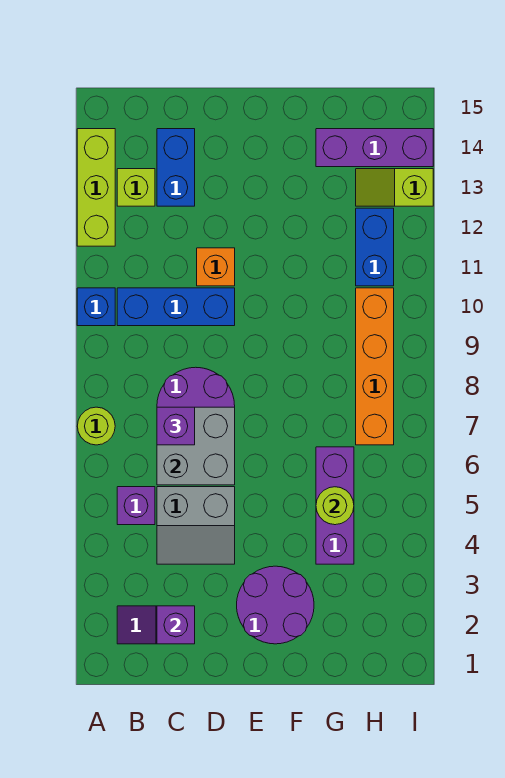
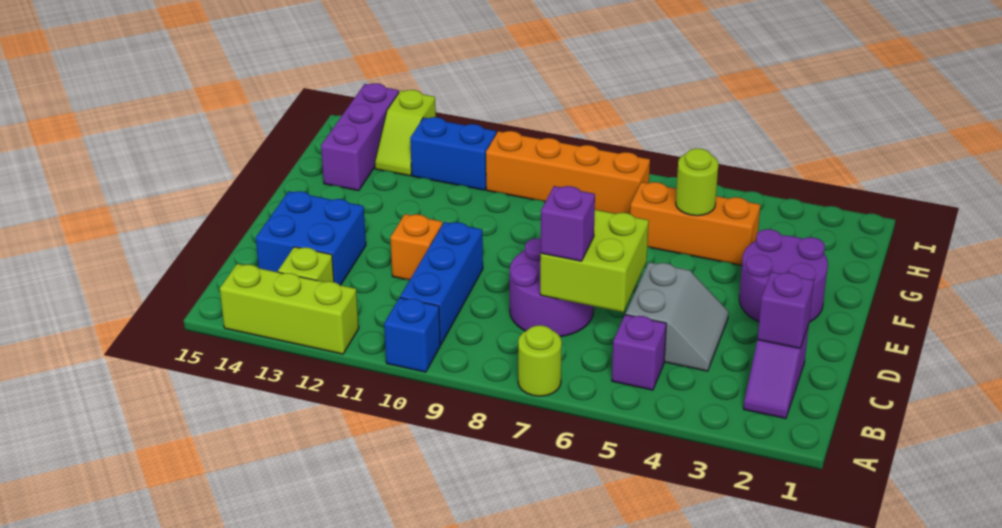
grey brick C6:D7 level 2 -> lime brick C6:D7 level 2
blue brick C13:C14 level 1 -> blue brick C13:D14 level 1
purple brick G4:G6 level 1 -> orange brick G4:G6 level 1

